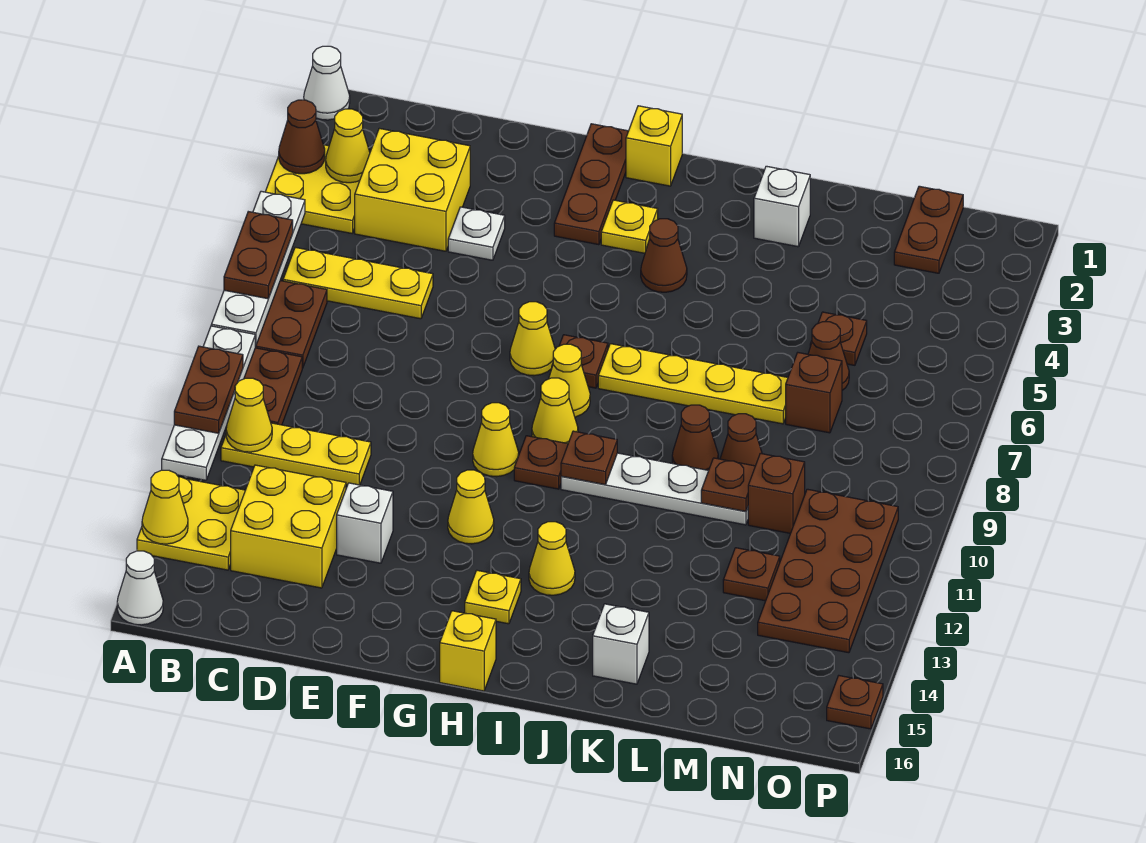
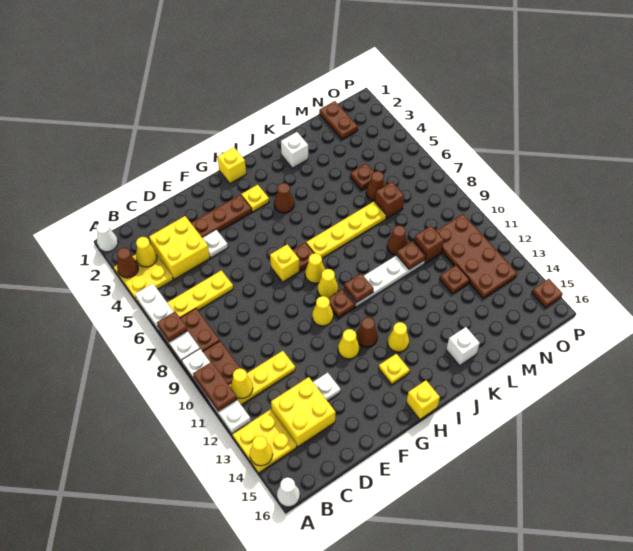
brown plate A6:A7 level 3 -> brown plate A7 level 3
white brick E13 level 1 -> white plate E13 level 1
brown plate G1:G3 level 1 -> brown plate E3:G3 level 1
yellow cone G7 level 1 -> yellow brick G7 level 1
brown cone K9 level 1 -> brown cone H12 level 1

